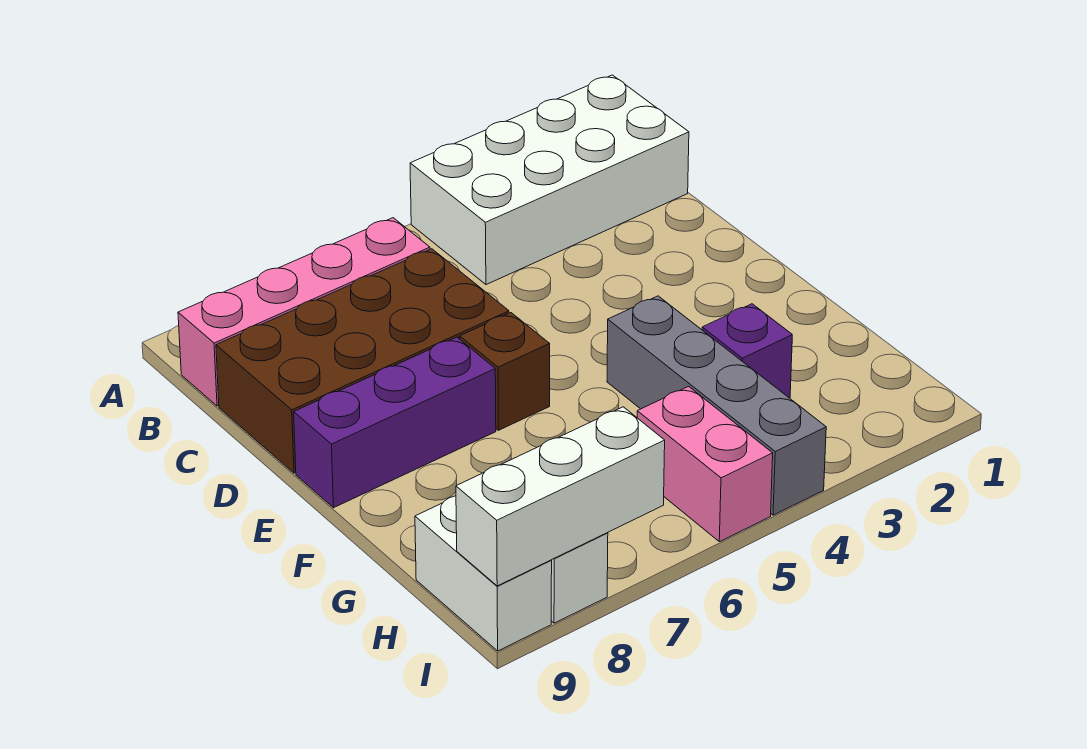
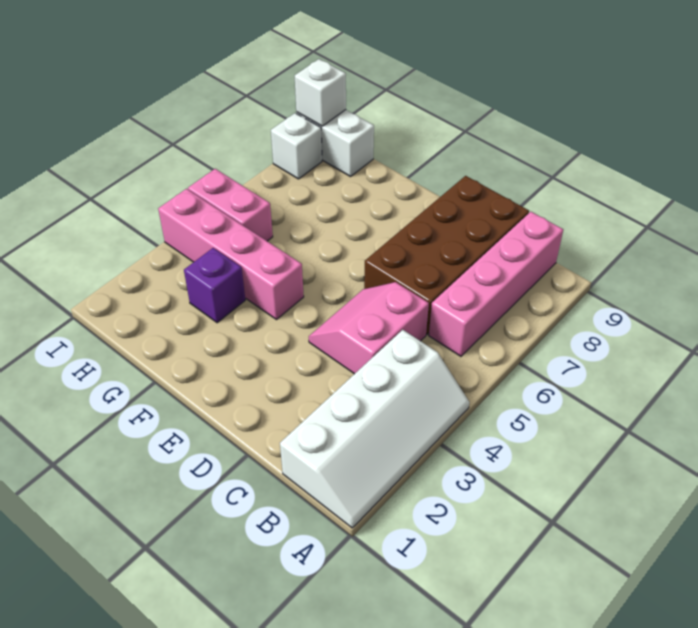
white brick A1:B4 level 1 -> white slope A1:B4 level 1 top B
none -> pink slope C4:D5 level 1 top C
brown brick E6 level 1 -> none
purple brick E7:E9 level 1 -> none
grey brick F4:I4 level 1 -> pink brick F4:I4 level 1
white brick I7:I9 level 2 -> white brick I9 level 2

